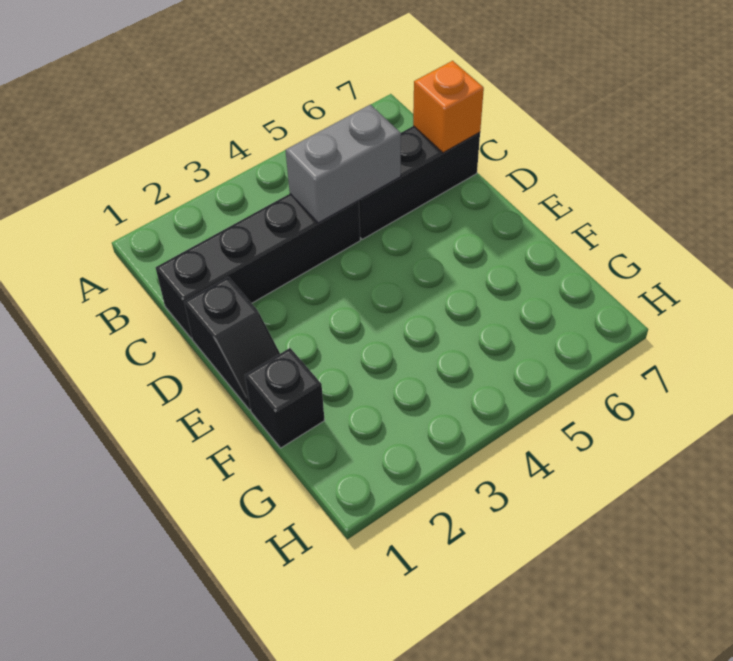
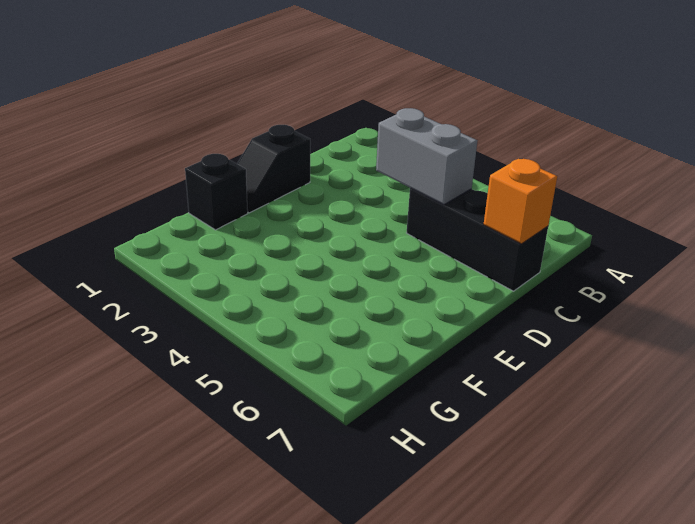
black brick C1:C4 level 1 -> none

